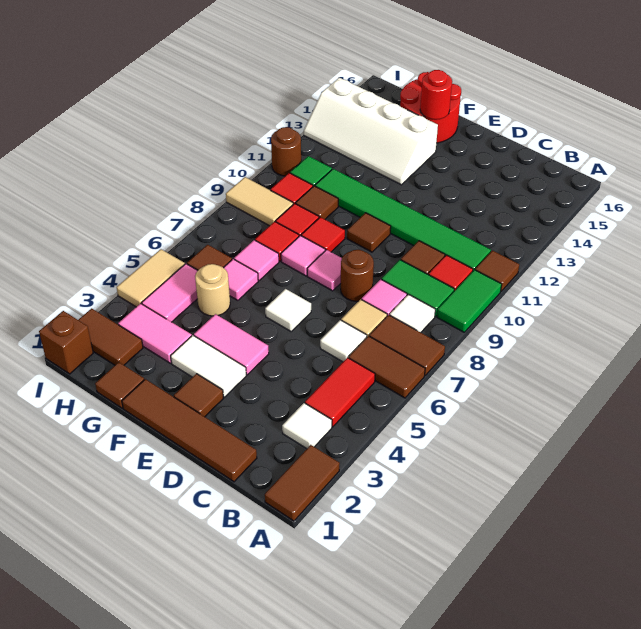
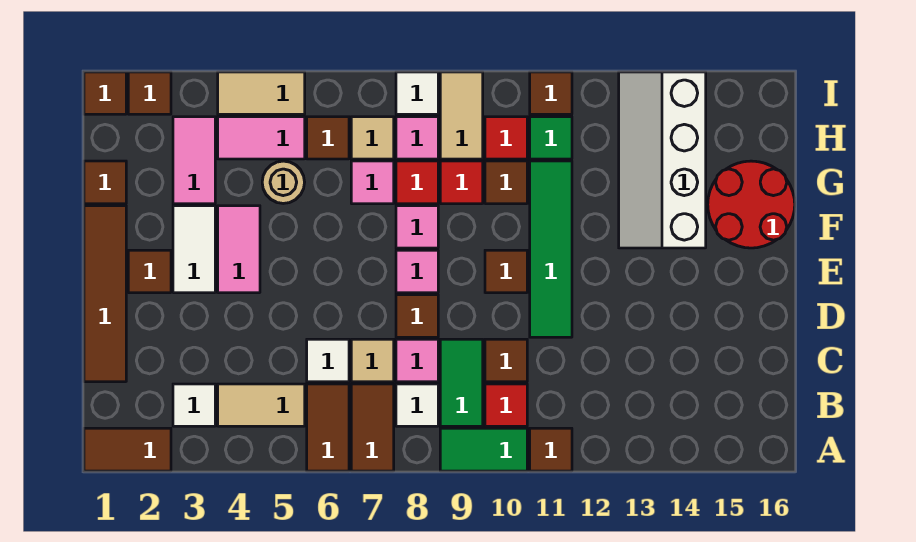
red tile B4:B5 level 1 -> tan tile B4:B5 level 1
green tile B11:G11 level 1 -> green tile D11:G11 level 1
brown round brick D8 level 1 -> brown tile D8 level 1
white tile E6 level 1 -> white tile I8 level 1
red tile F9 level 1 -> none
red round brick F15 level 2 -> none
pink tile G6 level 1 -> pink tile H8 level 1
brown tile H2:I2 level 1 -> brown tile I2 level 1
none -> tan tile H7 level 1
brown brick I1 level 1 -> brown tile I1 level 1
brown round brick I11 level 1 -> brown tile I11 level 1

